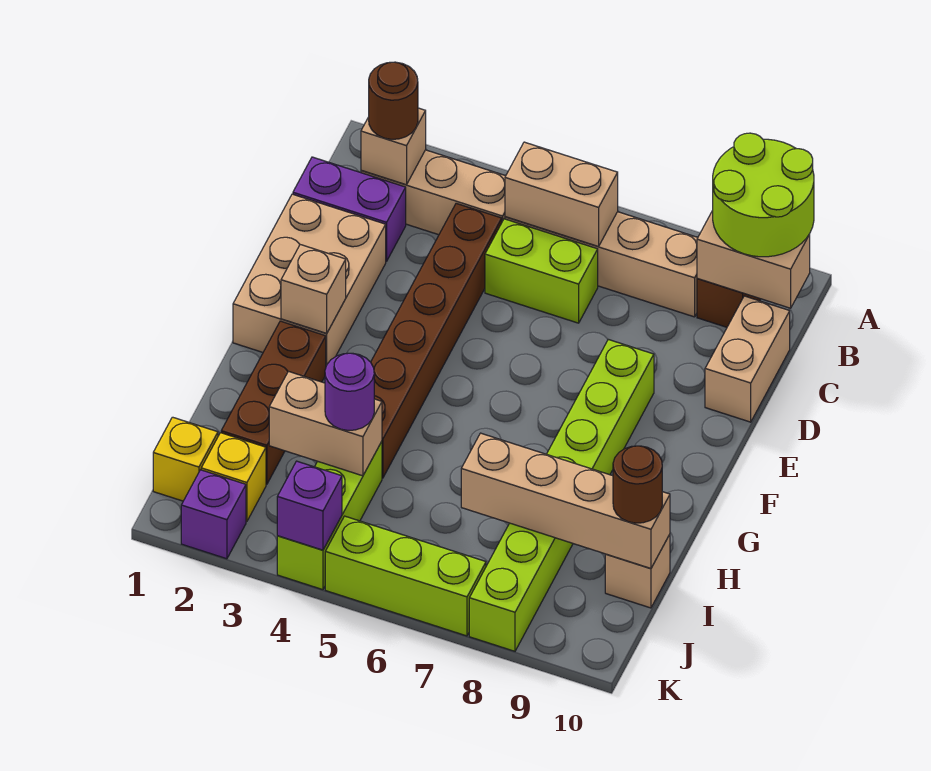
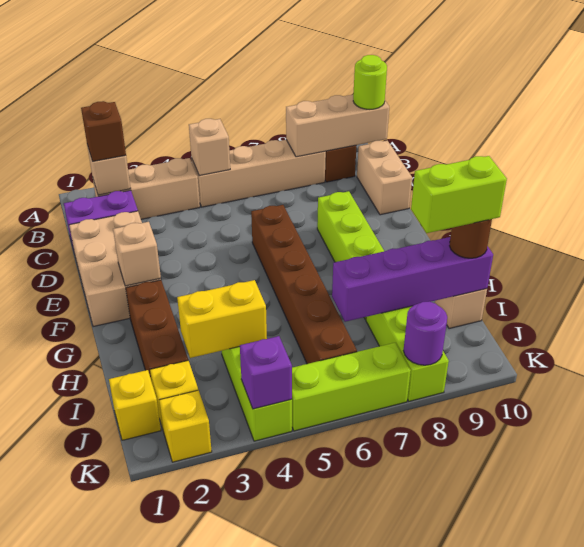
lime round brick A9:B10 level 3 -> lime round brick B10 level 3
brown round brick B2 level 3 -> brown brick B2 level 3
tan brick B5:B6 level 2 -> tan brick B5 level 2
tan brick B9:B10 level 2 -> tan brick B8:B10 level 2
brown brick C4:H4 level 1 -> brown brick E6:J6 level 1
lime brick C5:C6 level 1 -> lime brick I9:I10 level 4
tan brick I3:I4 level 2 -> yellow brick I3:I4 level 2
purple round brick I4 level 3 -> purple round brick K8 level 2
tan brick I7:I10 level 2 -> purple brick I7:I10 level 2
purple brick K2 level 1 -> yellow brick K2 level 1

